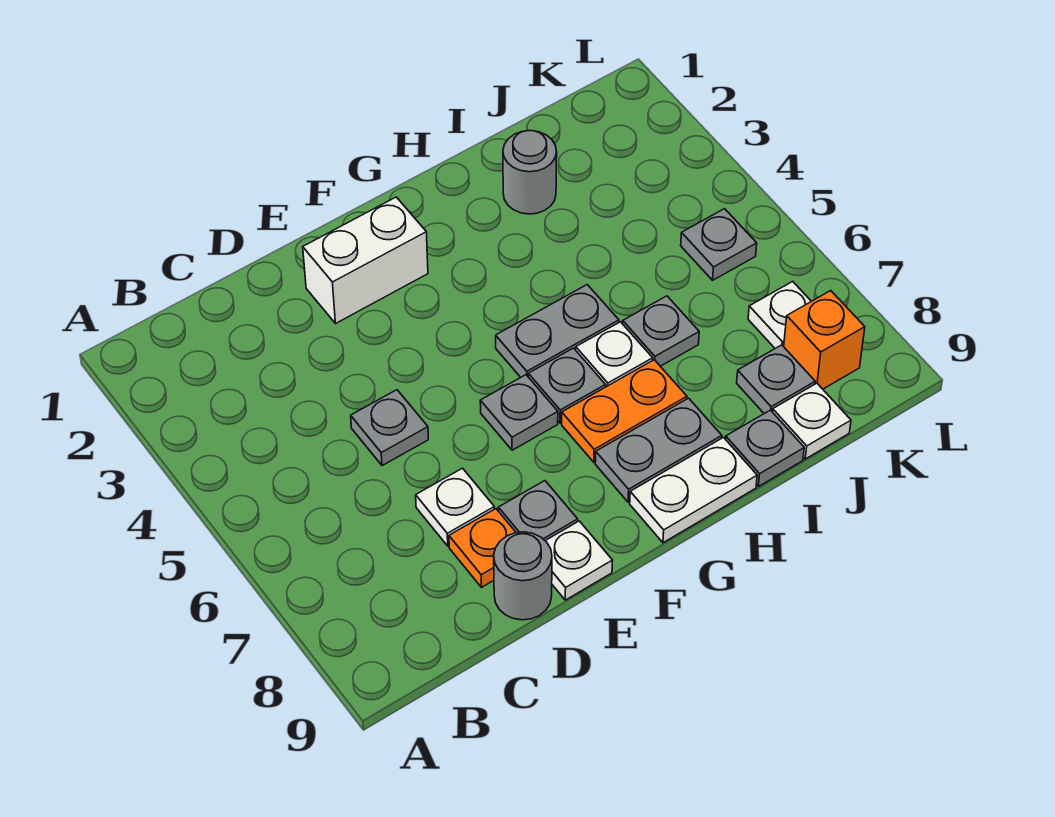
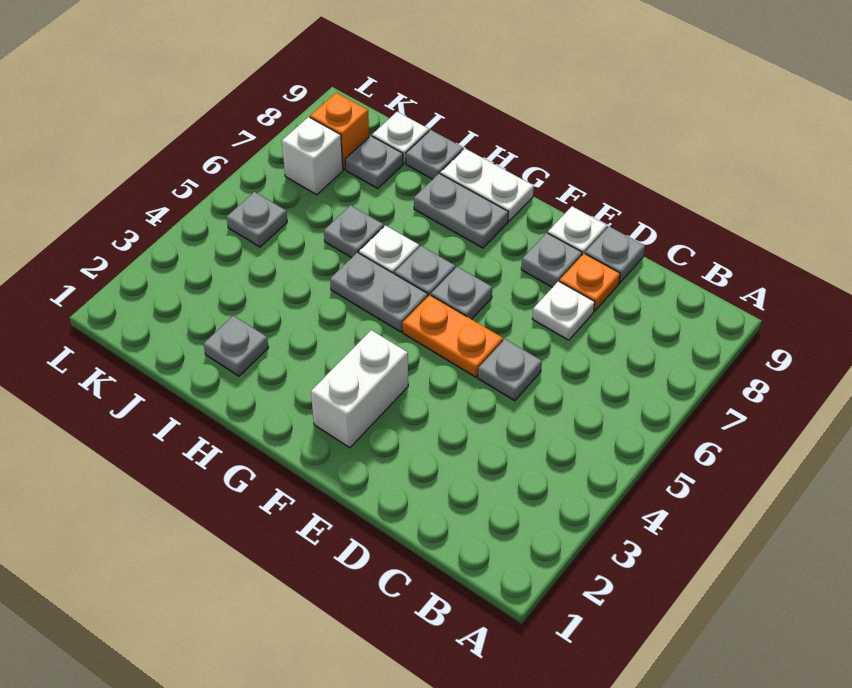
grey round brick D9 level 1 -> grey plate D9 level 1
white brick E2:F2 level 1 -> white brick F2:F3 level 1
orange plate G7:H7 level 1 -> orange plate E5:F5 level 1
grey round brick I2 level 1 -> grey plate I2 level 1
white plate K7 level 1 -> white brick K7 level 1

